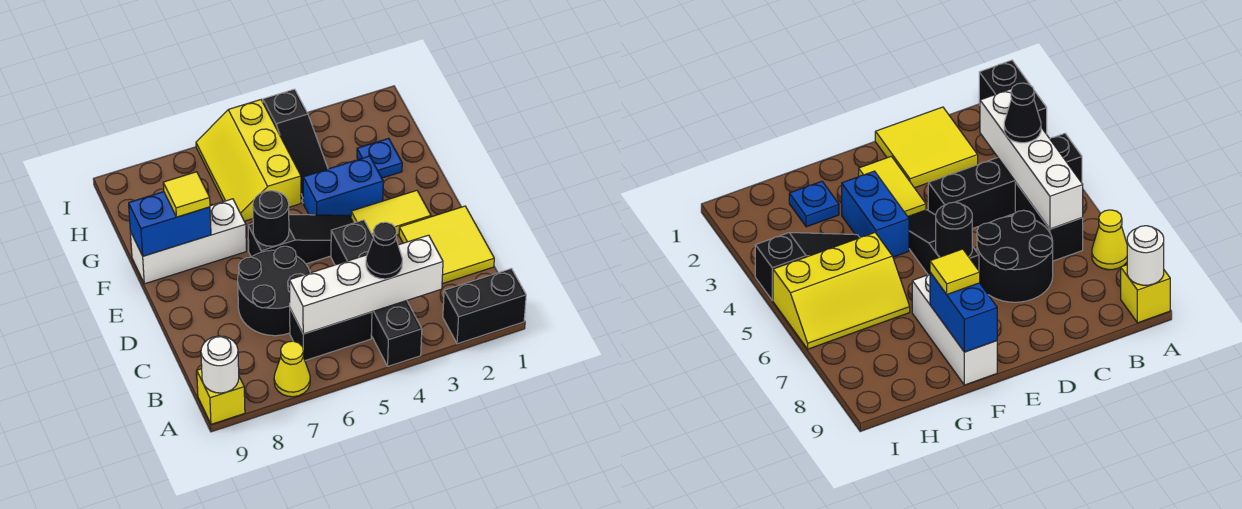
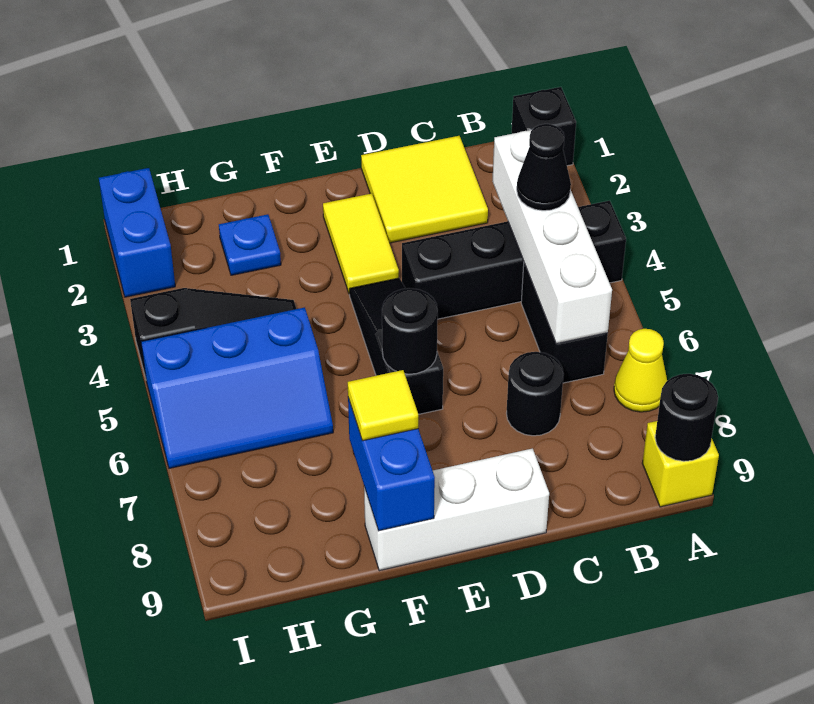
black brick A1:A2 level 1 -> black brick A1 level 1
white round brick A9 level 2 -> black round brick A9 level 2
black round brick C6:D7 level 1 -> black round brick C7 level 1
blue brick F3:F4 level 1 -> blue brick I1:I2 level 1
white brick F7:F9 level 1 -> white brick D9:F9 level 1
yellow slope G5:I6 level 1 top 5 -> blue slope G5:I6 level 1 top 5

